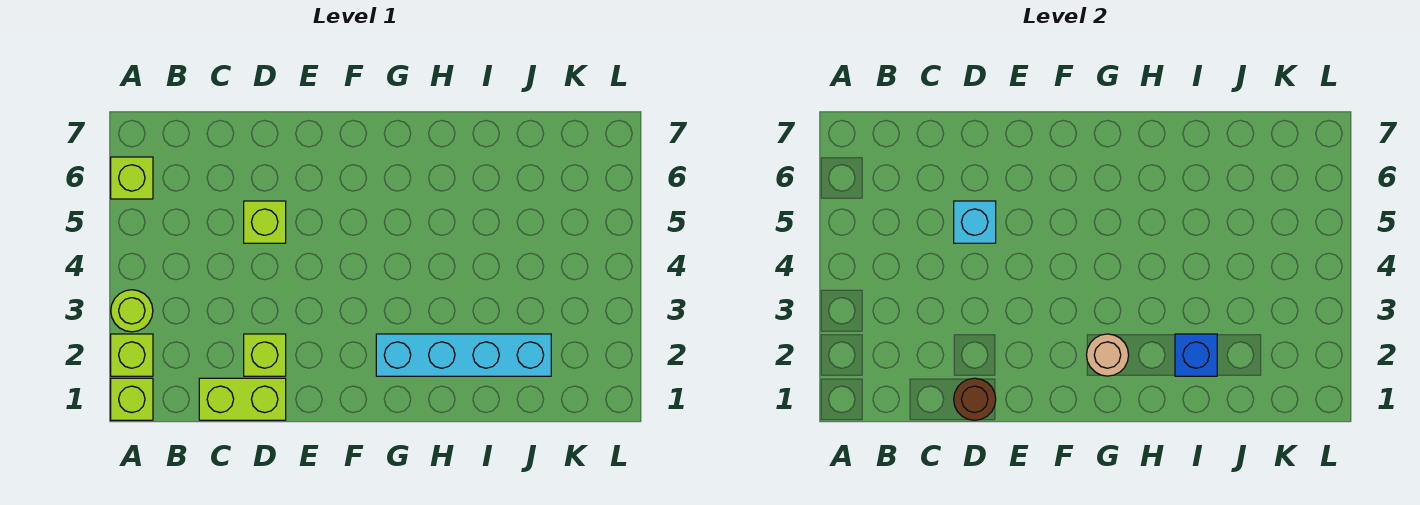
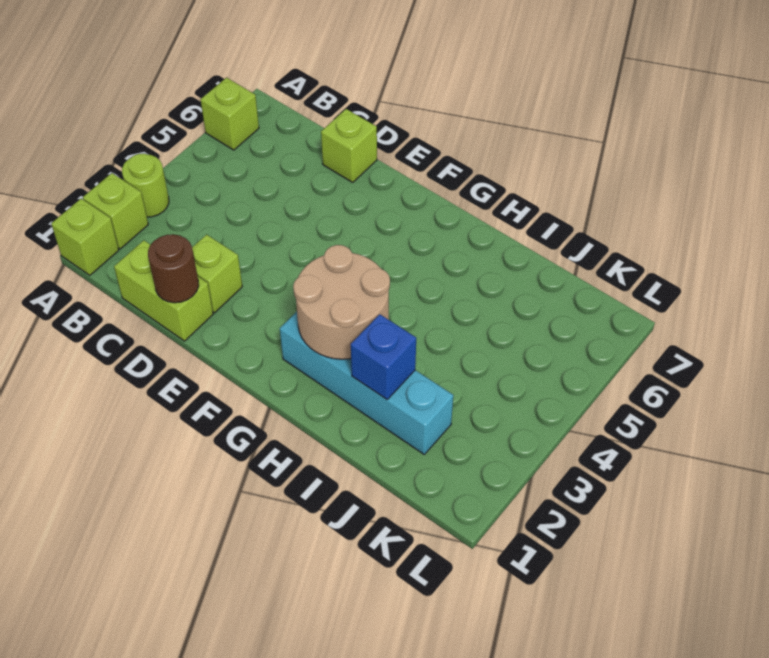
lime brick D5 level 1 -> lime brick D7 level 1
cyan brick D5 level 2 -> none
tan round brick G2 level 2 -> tan round brick G2:H3 level 2

